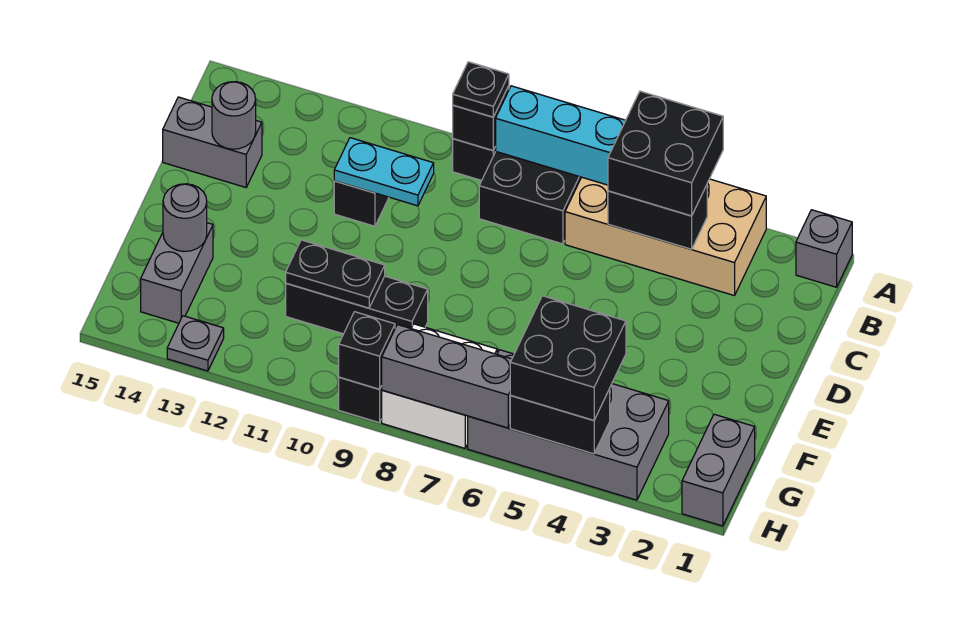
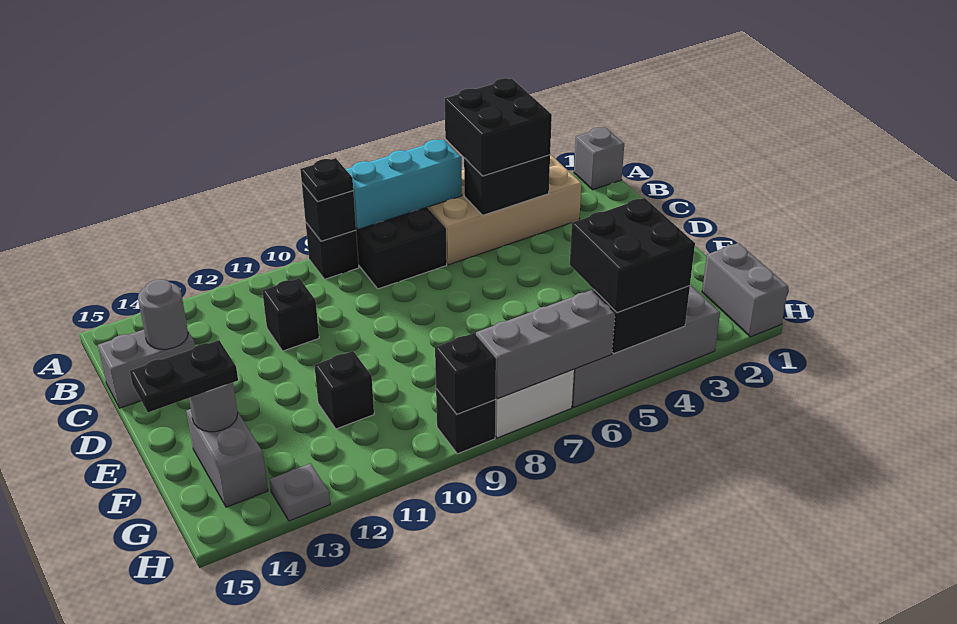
cyan plate C10:C11 level 2 -> none
black brick F9:F11 level 1 -> black brick F11 level 1
black plate F10:F11 level 2 -> black plate F14:F15 level 3

